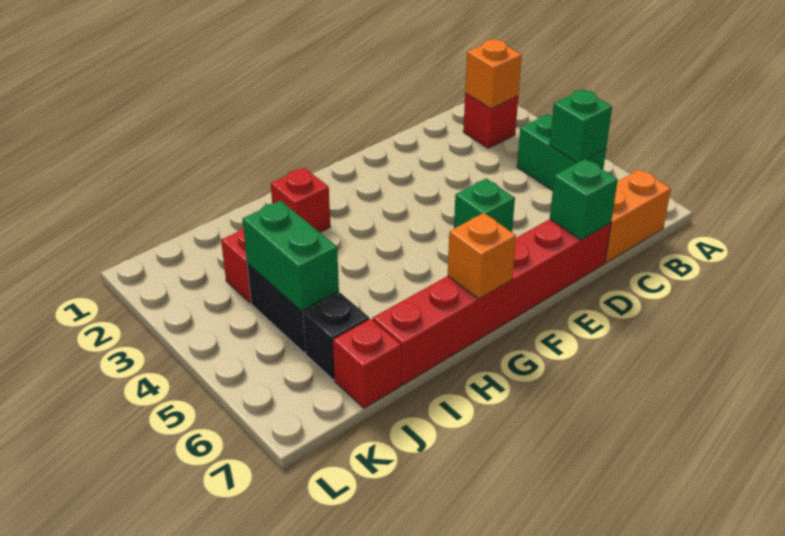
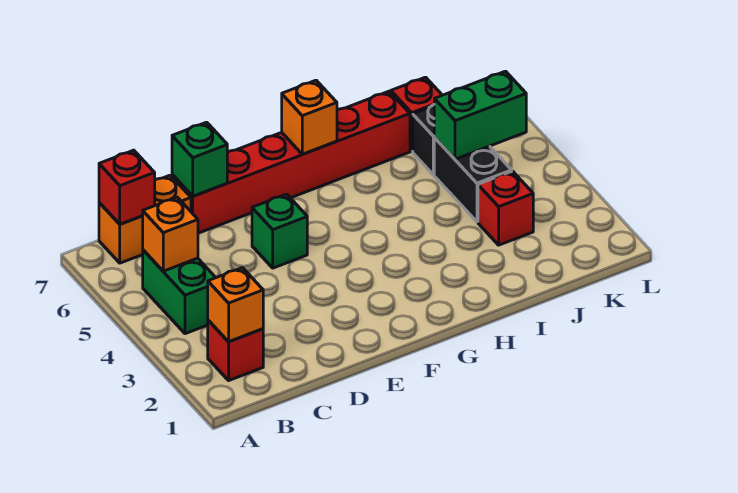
green brick B5 level 2 -> orange brick B5 level 2
red brick H2 level 1 -> red brick B7 level 2
green brick J4:J5 level 2 -> green brick J5:K5 level 2

